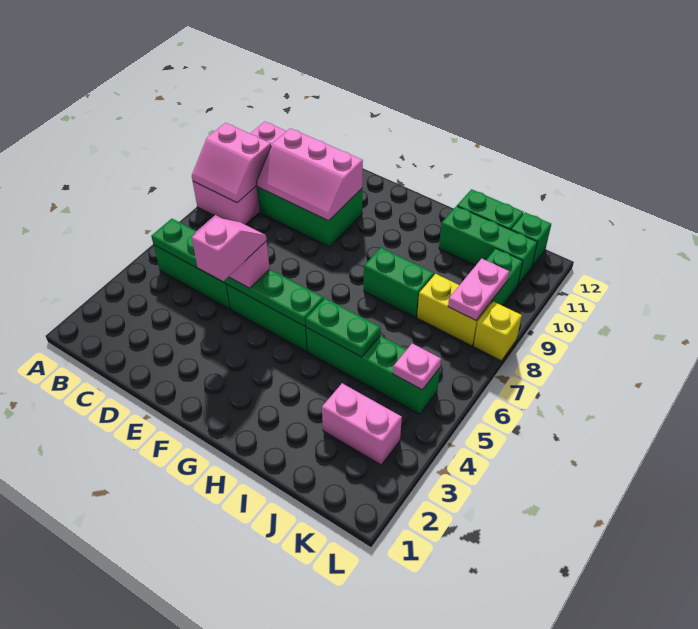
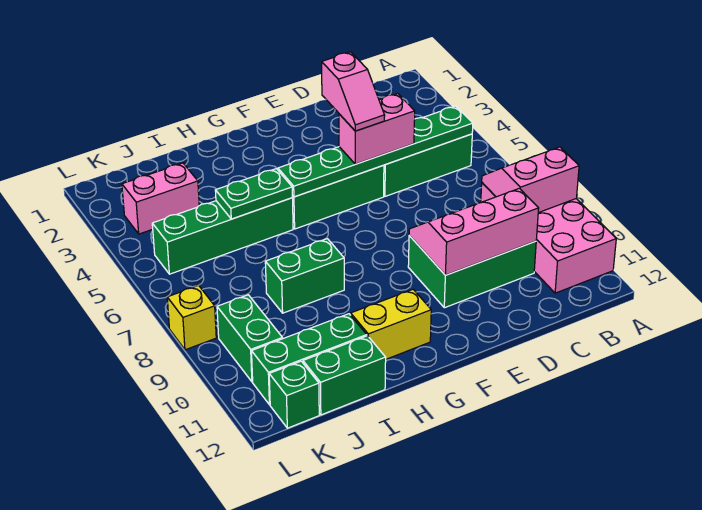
yellow brick J8:K8 level 1 -> yellow brick G11:H11 level 1
pink plate K5 level 2 -> none
pink plate K8:K9 level 2 -> none

